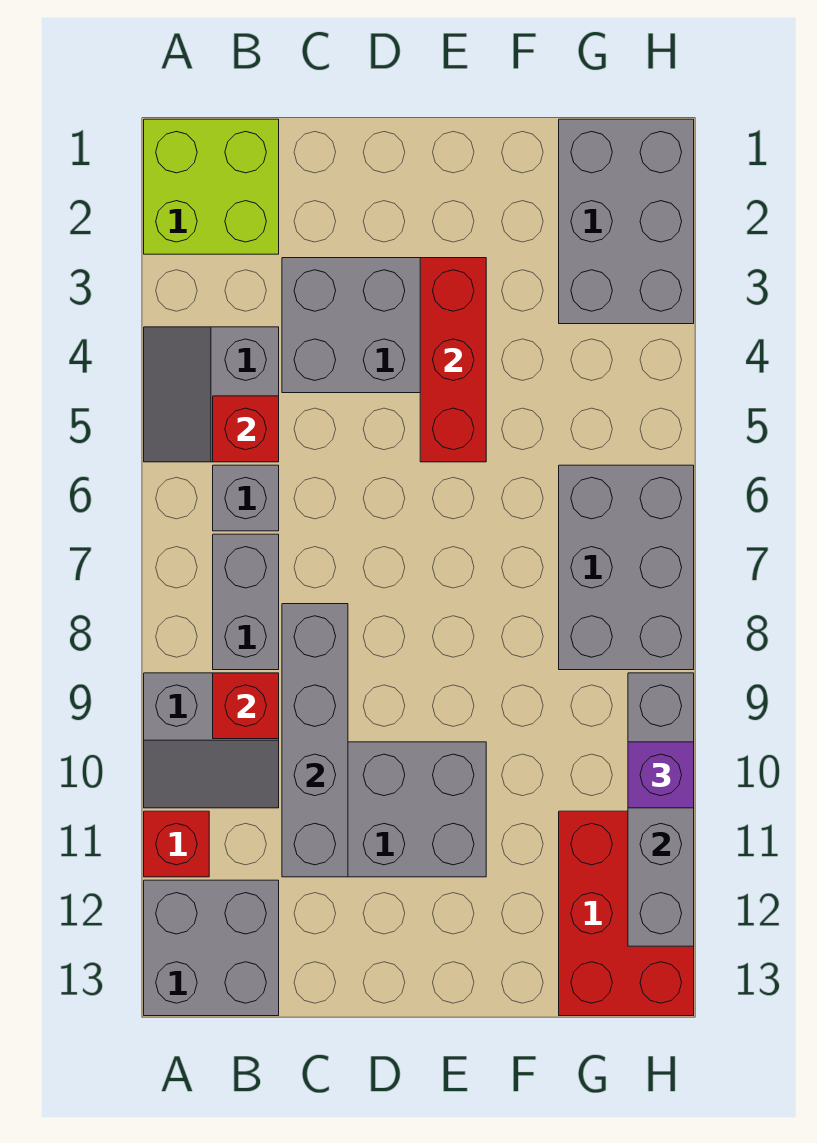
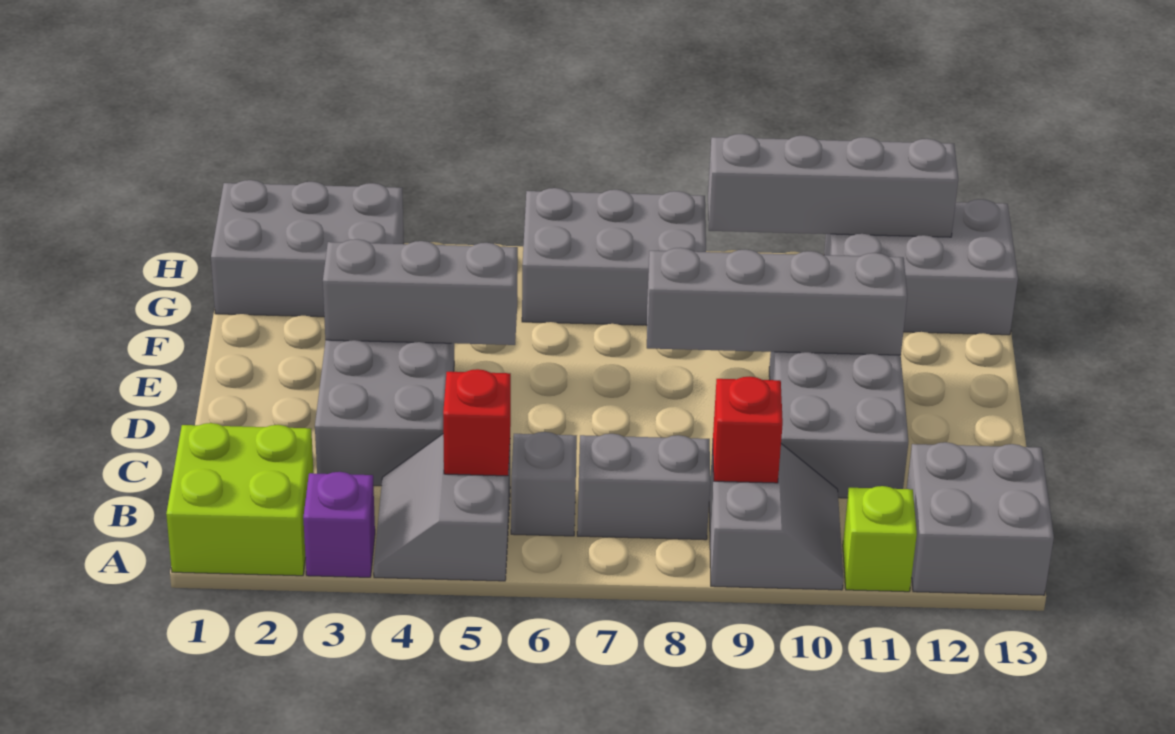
grey slope A4:B5 level 1 top B -> grey slope A4:B5 level 1 top 5
red brick A11 level 1 -> lime brick A11 level 1
grey brick C8:C11 level 2 -> grey brick E8:E11 level 2
red brick E3:E5 level 2 -> grey brick E3:E5 level 2
red brick G11:H13 level 1 -> grey brick G11:H13 level 1
purple brick H10 level 3 -> purple brick A3 level 1

